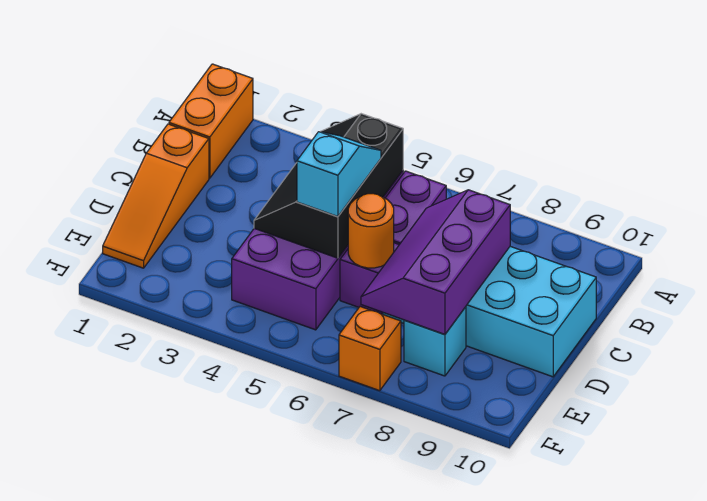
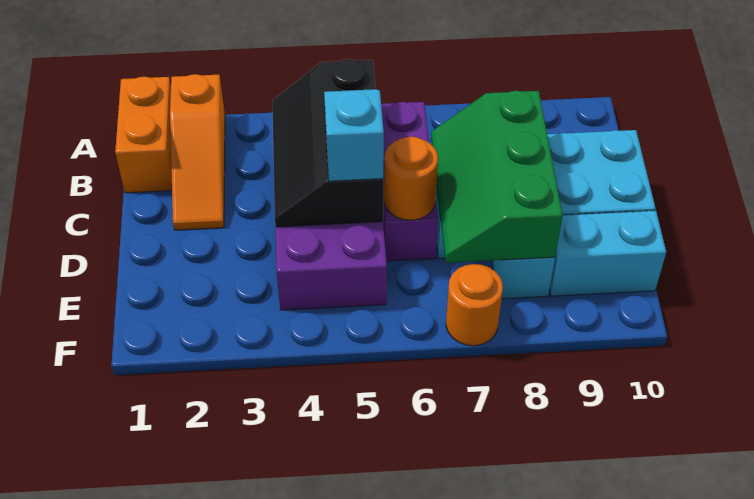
orange slope C1:E1 level 1 top C -> orange slope A2:C2 level 1 top A
purple slope C7:E8 level 2 top 8 -> green slope C7:E8 level 2 top 8
none -> cyan brick E9:E10 level 1
orange brick F7 level 1 -> orange round brick F7 level 1

